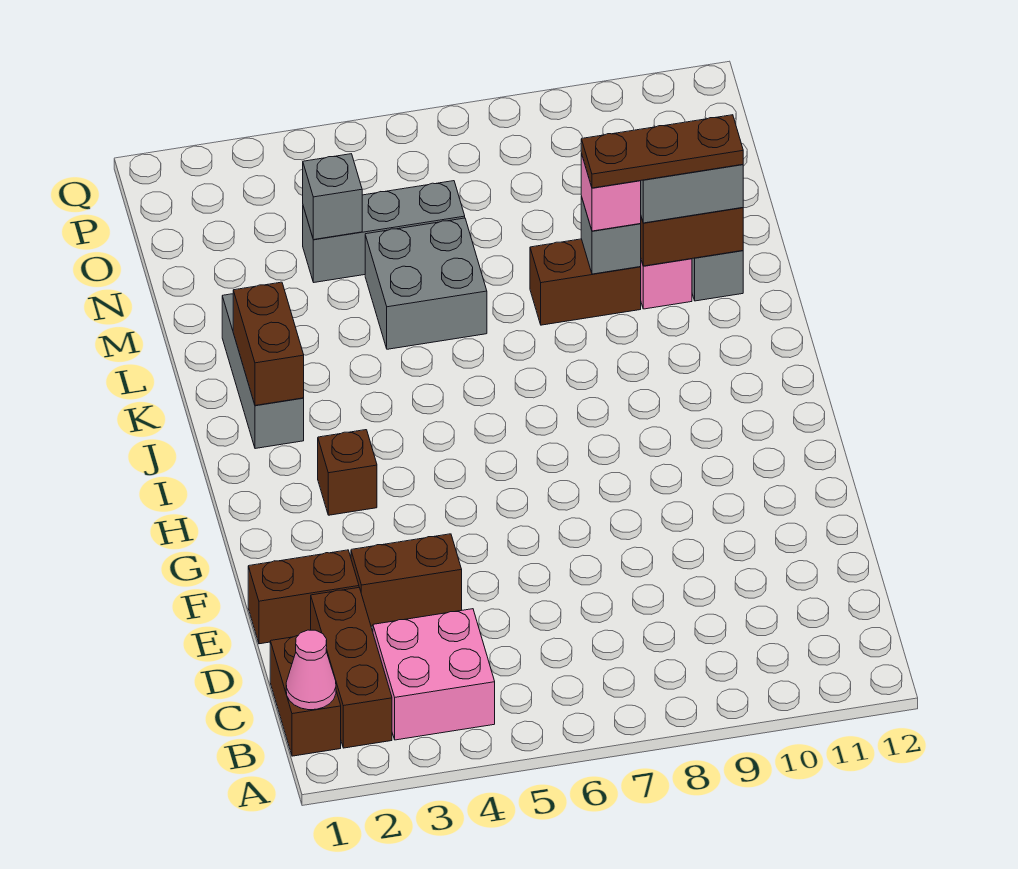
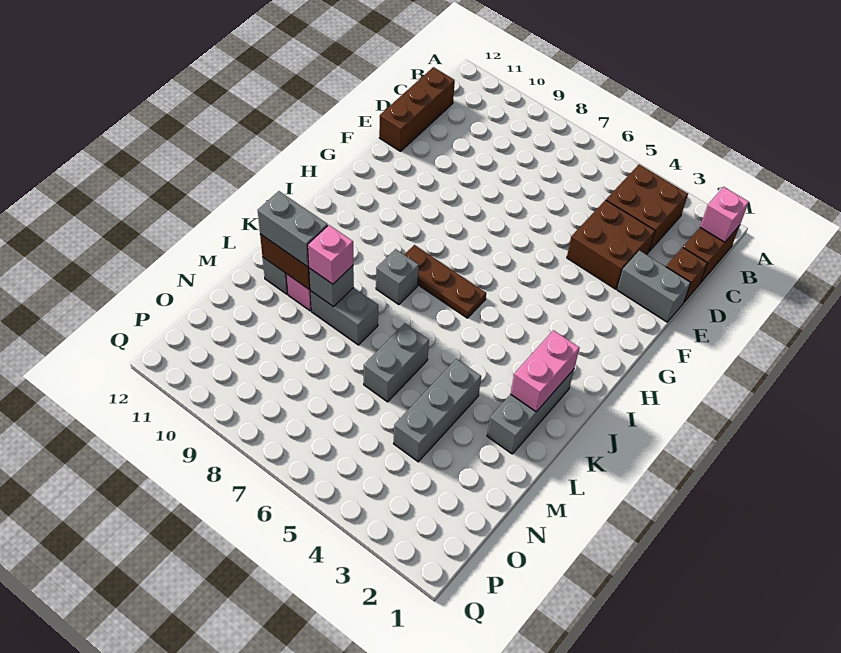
pink cone B1 level 2 -> pink brick B1 level 2
brown brick B2:D2 level 1 -> brown brick C12:E12 level 1
pink brick B3:C4 level 1 -> brown brick B3:C4 level 1
brown brick E1:E2 level 1 -> grey brick E1:E2 level 1
brown brick E3:E4 level 1 -> brown brick D3:E4 level 1
brown brick H3 level 1 -> brown brick D1 level 1
brown brick J2:K2 level 2 -> pink brick J2:K2 level 2
grey brick L5:M6 level 1 -> grey brick L6:M6 level 1
brown brick L8:L9 level 1 -> grey brick L8:L9 level 1
brown plate L9:L11 level 4 -> brown plate I6:I8 level 1
grey brick N4:N6 level 1 -> grey brick L4:N4 level 1
grey brick N4 level 2 -> grey brick J8 level 1

